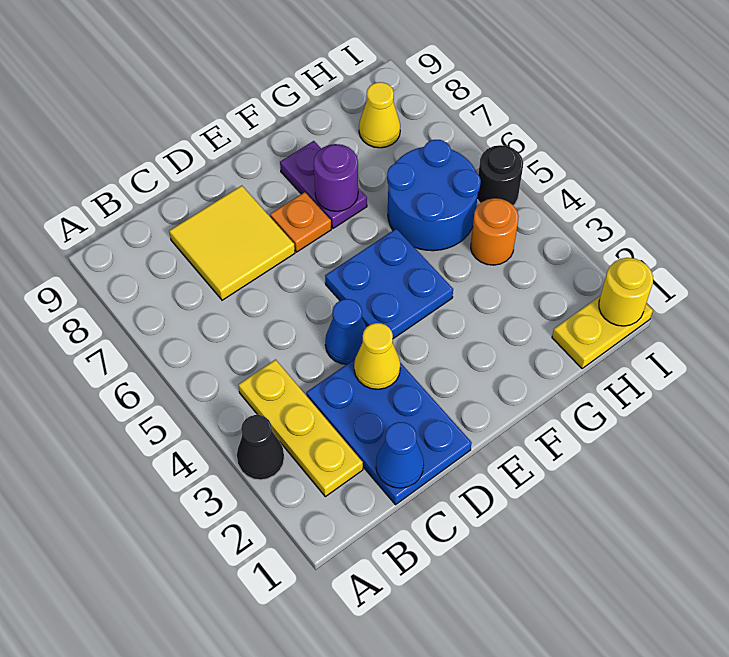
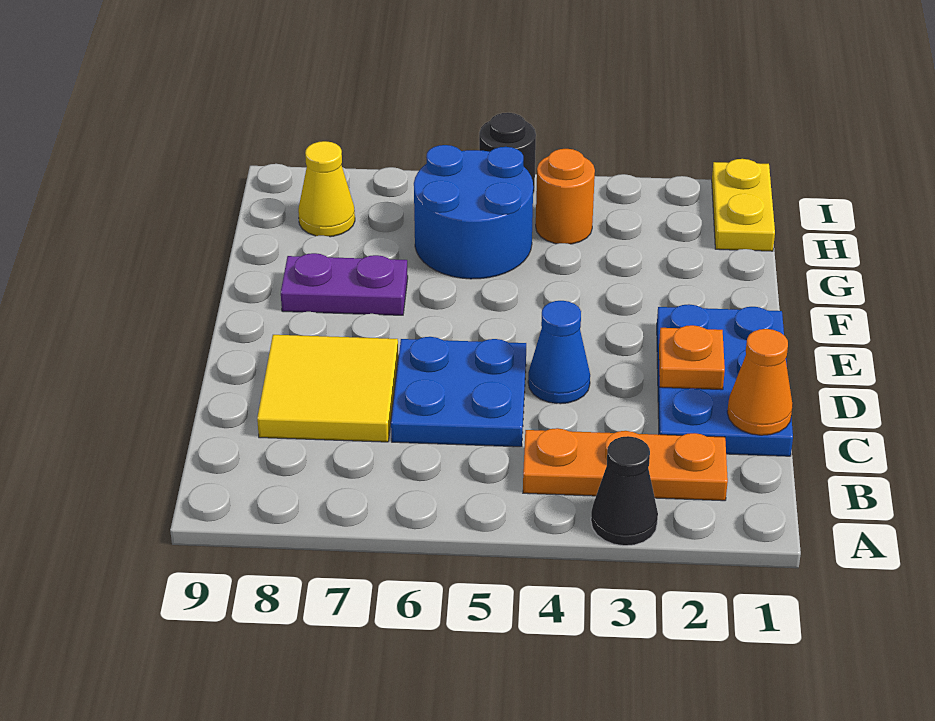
yellow plate B2:B4 level 1 -> orange plate B2:B4 level 1
blue plate C1:D3 level 1 -> blue plate C1:E2 level 1
blue cone C1 level 2 -> orange cone C1 level 2
yellow cone D3 level 2 -> none
blue plate E4:F5 level 1 -> blue plate C5:D6 level 1
orange plate E7 level 1 -> orange plate D2 level 2
purple round brick F7 level 2 -> none
yellow round brick I1 level 2 -> none

